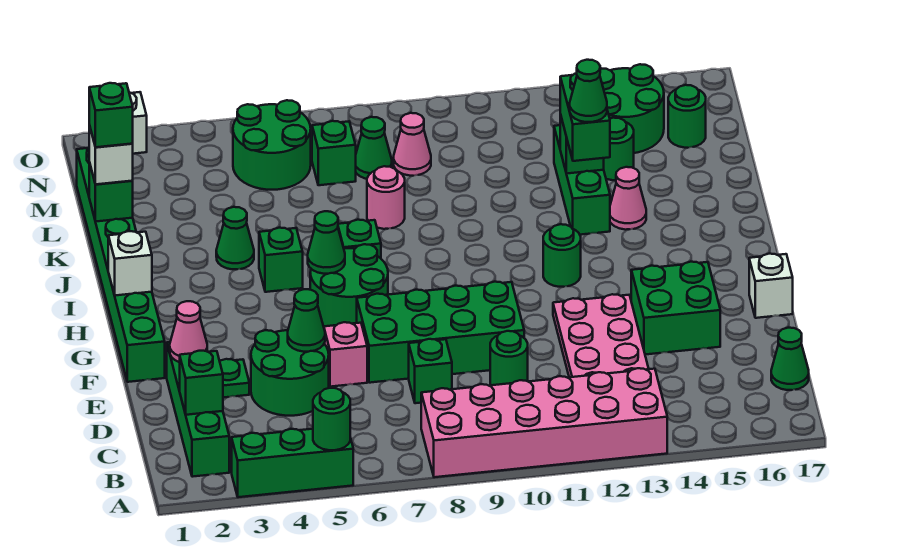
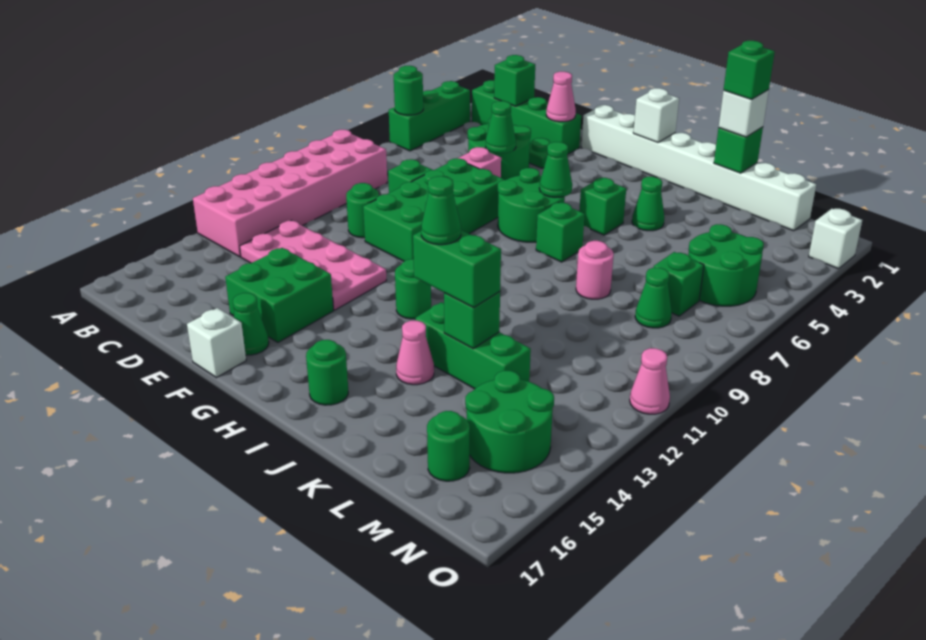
green cone C17 level 1 -> green cone F16 level 1
green brick F1:M1 level 1 -> white brick F1:M1 level 1
green round brick L14 level 1 -> green round brick I16 level 1
pink cone M9 level 1 -> pink cone O11 level 1

